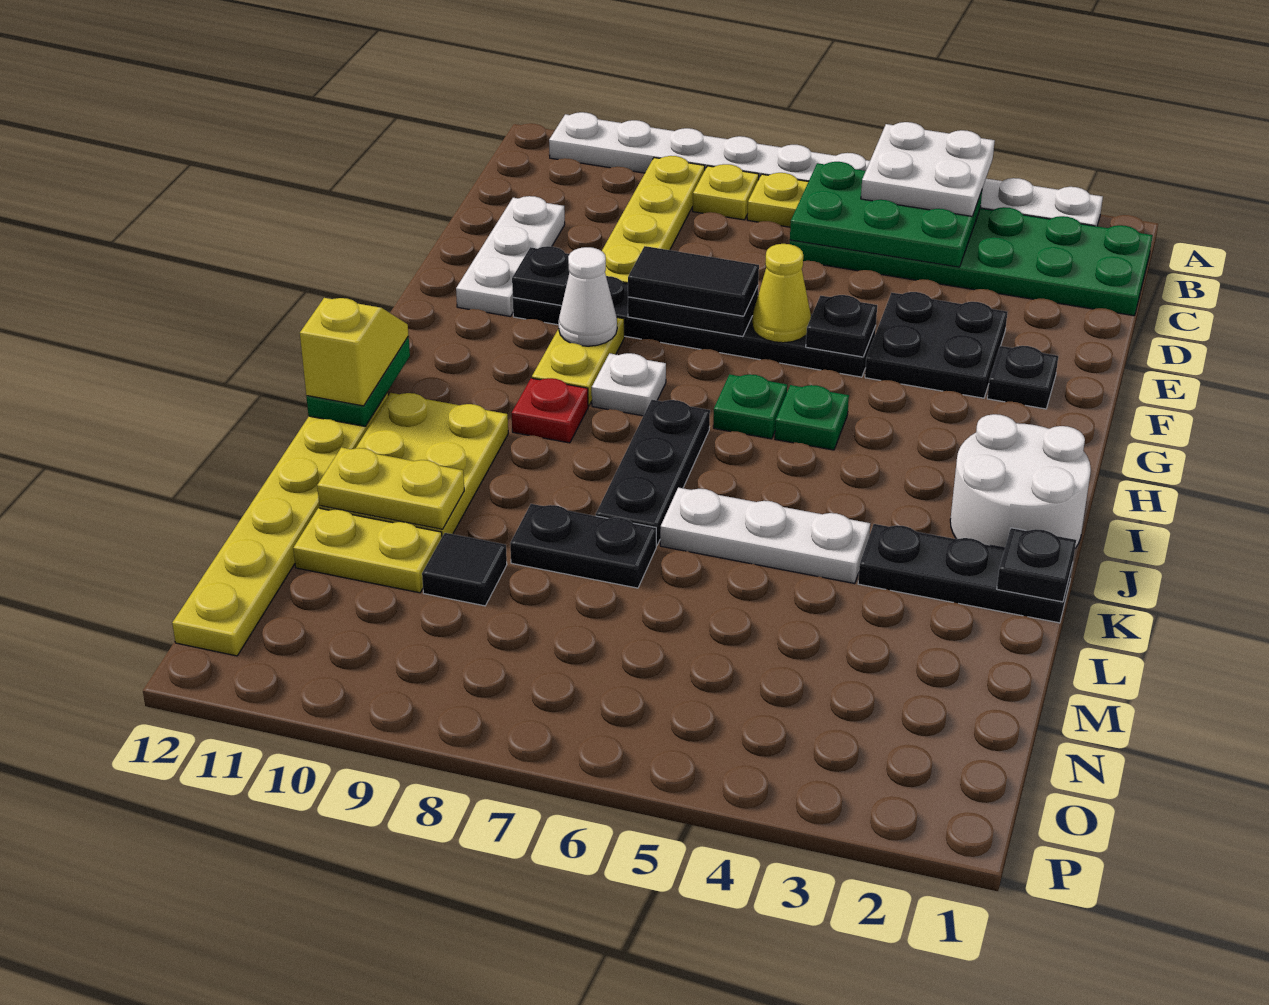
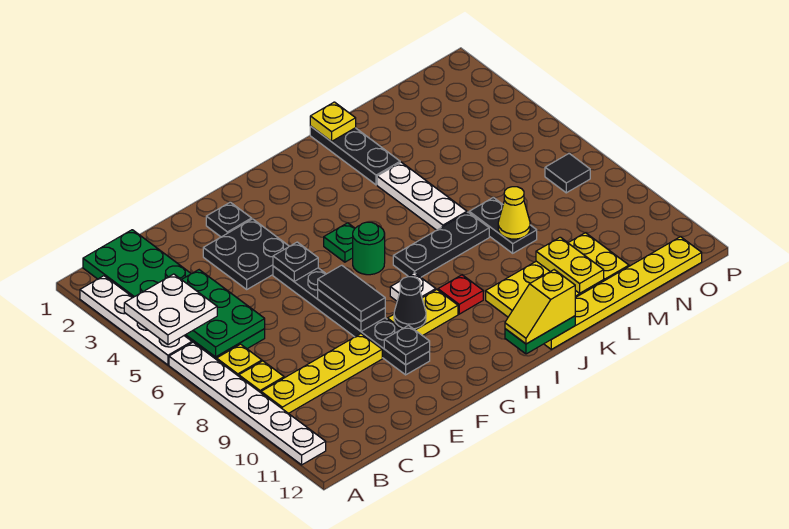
white plate D11:F11 level 1 -> none
yellow cone F6 level 2 -> yellow cone L8 level 2
white cone G9 level 2 -> black cone G9 level 2
green plate H6 level 1 -> green round brick H6 level 1
white round brick I1:J2 level 1 -> none
black plate K1 level 2 -> yellow plate K1 level 2
black tile M9 level 1 -> black tile O7 level 1

